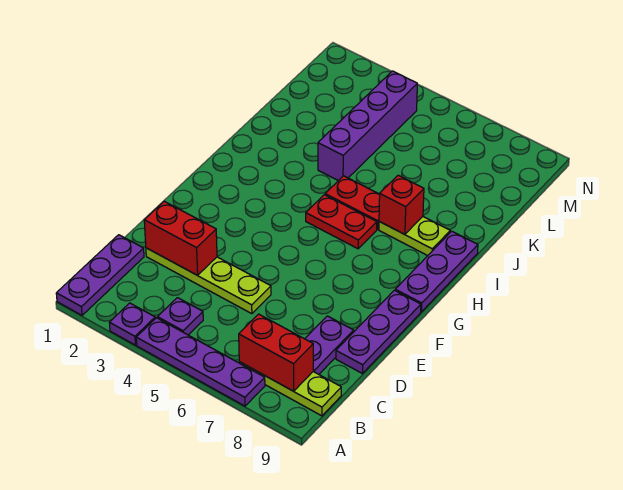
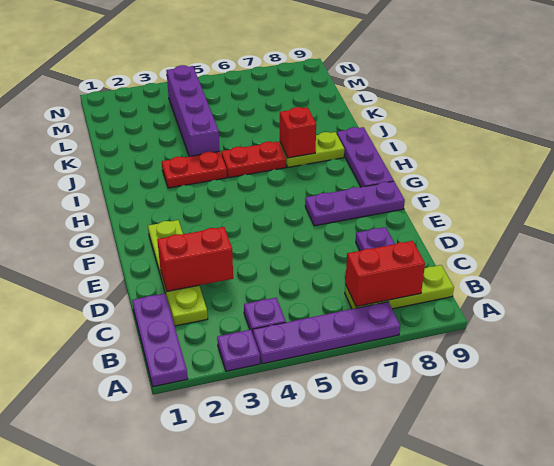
lime plate D2:D5 level 1 -> lime plate C2:F2 level 1
purple plate D9:F9 level 1 -> purple plate F7:F9 level 1
red plate H5:H6 level 1 -> red plate I3:I4 level 1

